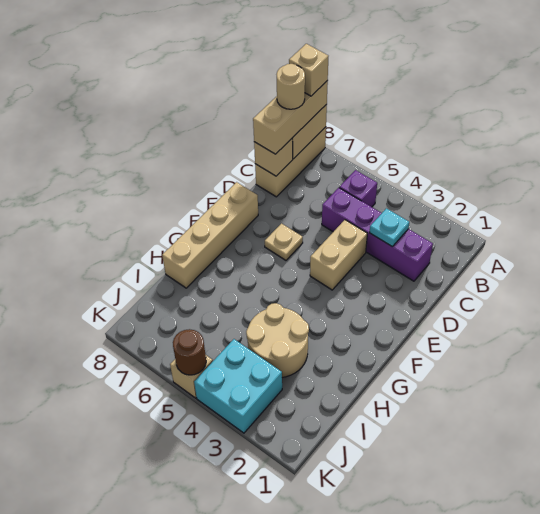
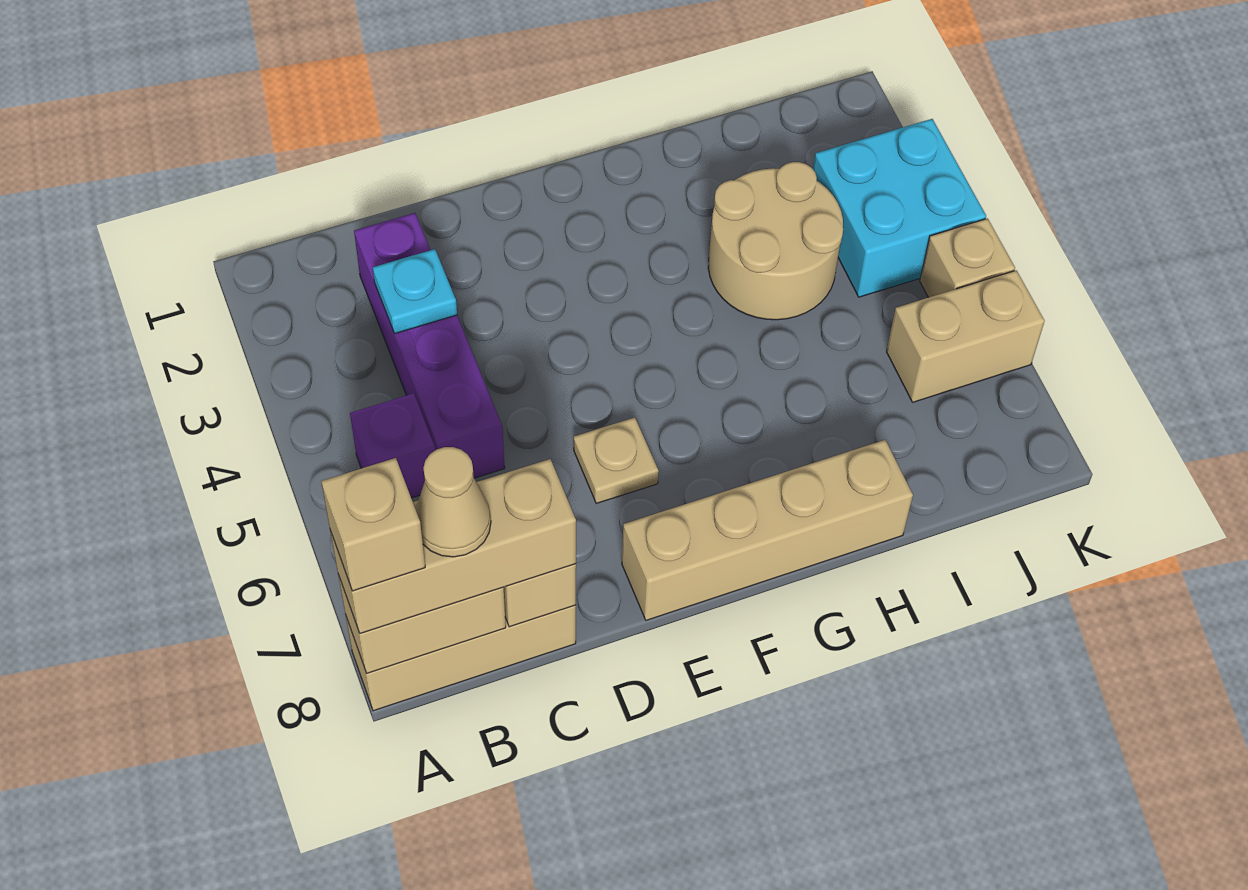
tan round brick B8 level 4 -> tan cone B8 level 4
tan brick D4:E4 level 1 -> tan brick J6:K6 level 1
brown round brick K5 level 2 -> none

